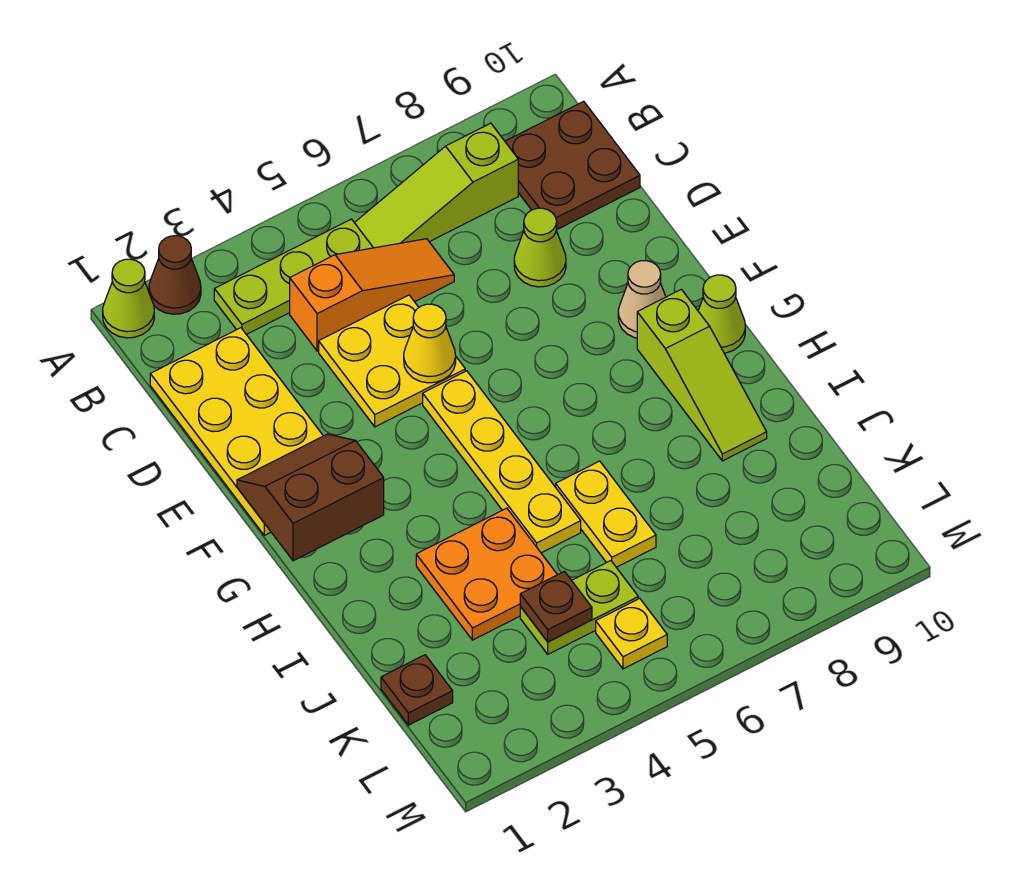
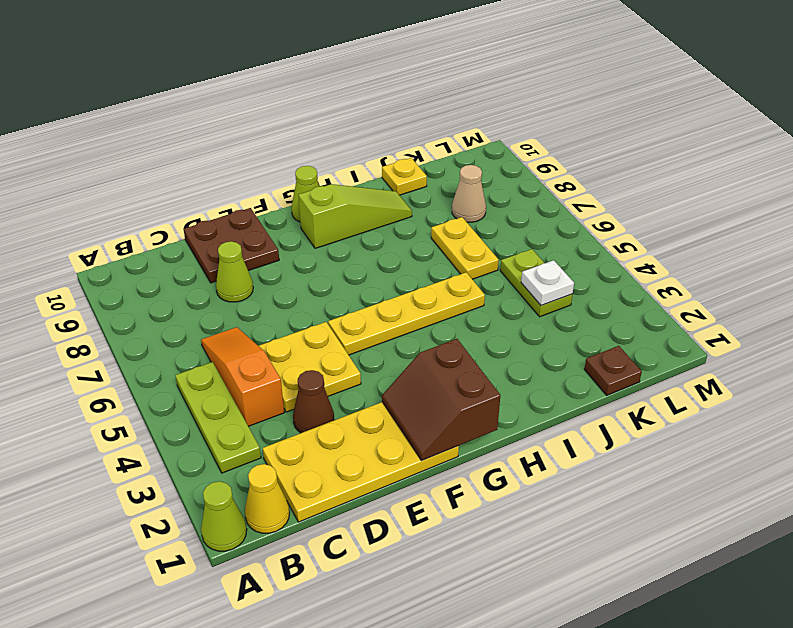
brown cone A2 level 1 -> brown cone D3 level 1
lime slope B6:B8 level 1 top 8 -> none
brown plate B9:C10 level 1 -> brown plate D9:E10 level 1
yellow cone E5 level 2 -> yellow cone B1 level 1
tan cone F9 level 1 -> tan cone K8 level 1
orange plate I3:J4 level 1 -> none
yellow plate I6:J6 level 1 -> yellow plate J6:J7 level 1
brown plate K4 level 2 -> white plate K4 level 2
yellow plate L5 level 1 -> yellow plate J10 level 1

